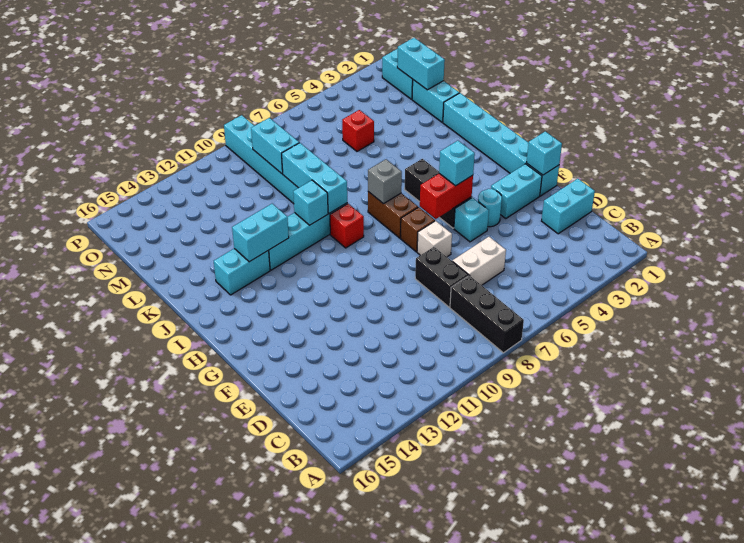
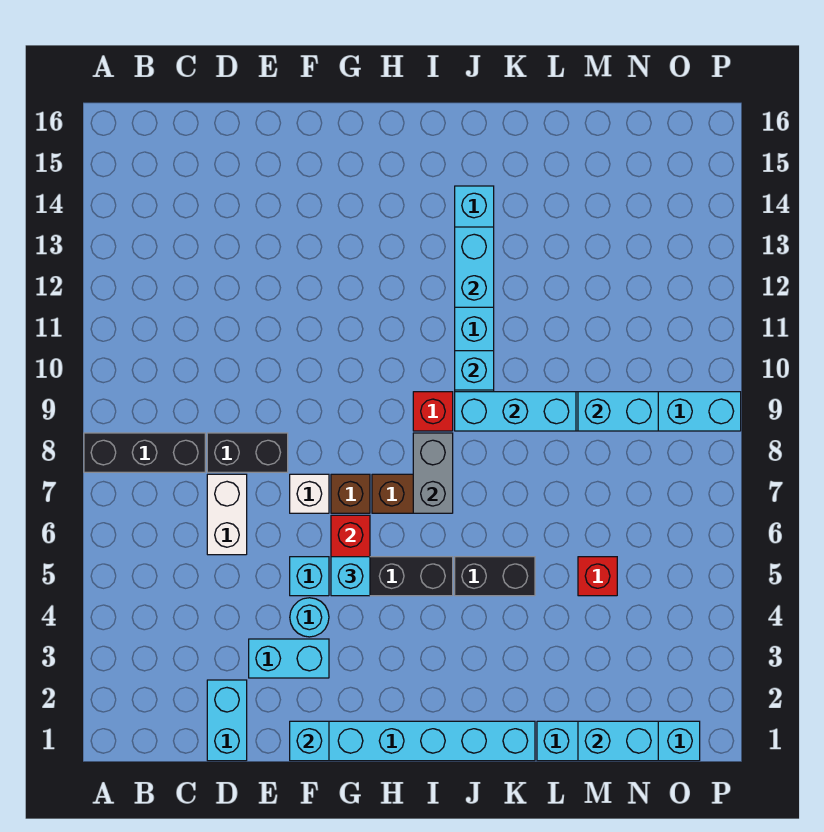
cyan brick F2:F3 level 1 -> cyan brick E3:F3 level 1
grey brick I7 level 2 -> grey brick I7:I8 level 2
none -> black brick J5:K5 level 1

